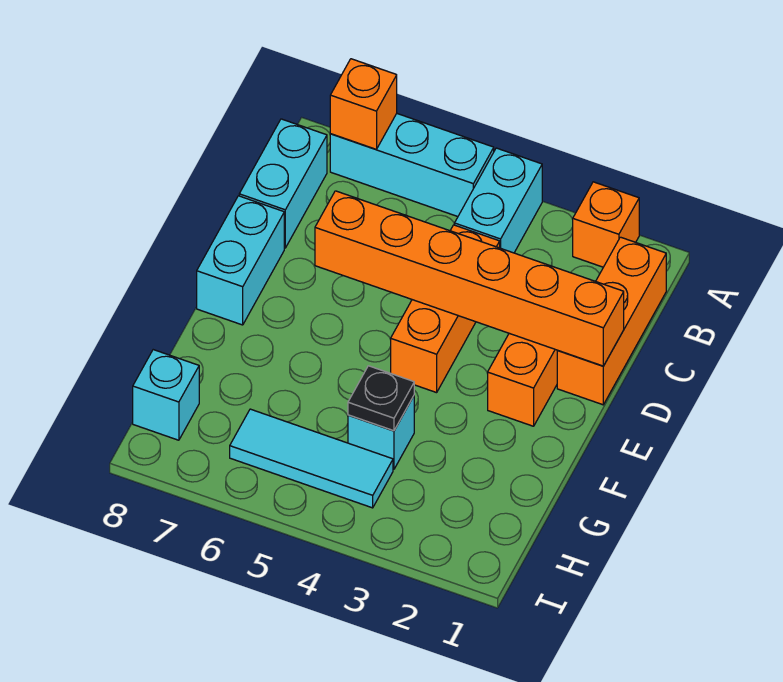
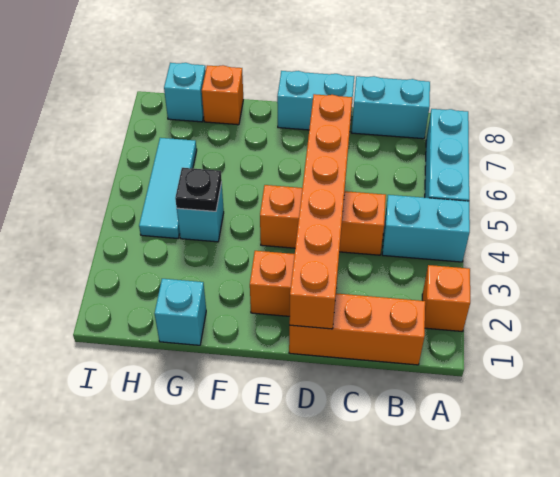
orange brick A7 level 2 -> orange brick G8 level 1
none -> cyan brick G1 level 1

